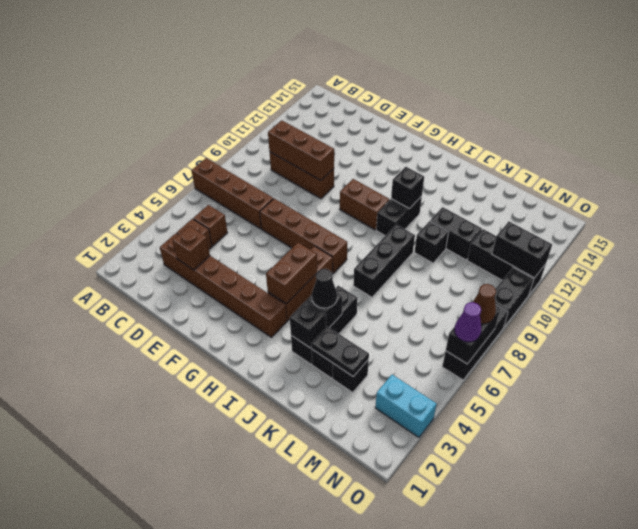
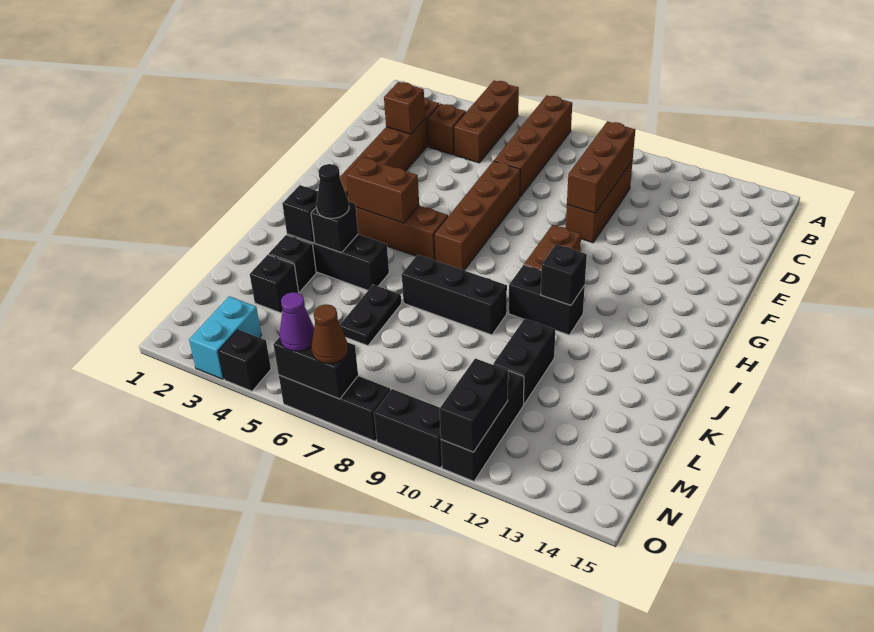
brown brick C5 level 1 -> brown brick A5:C5 level 1
black plate K3:L3 level 2 -> black plate K6:L6 level 1
black brick K10 level 1 -> black brick O4 level 1

